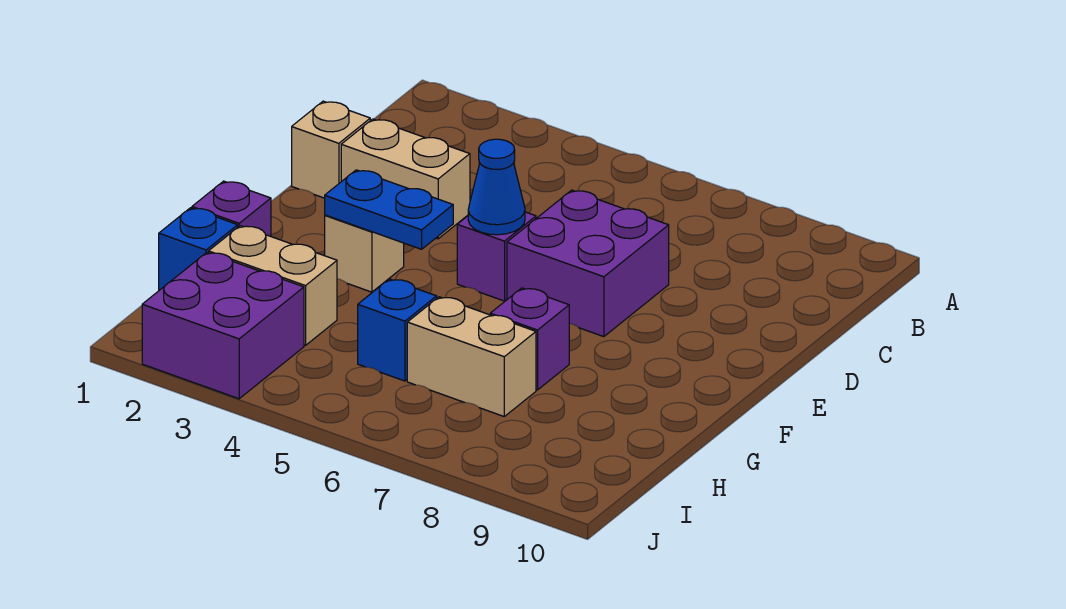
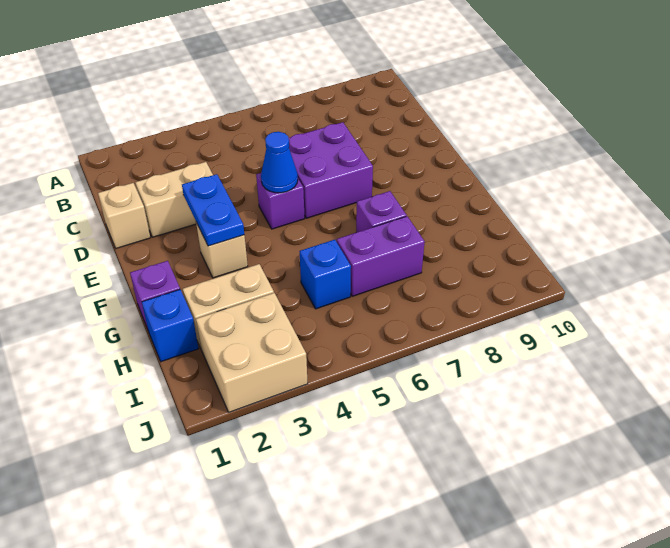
blue plate F3:F4 level 2 -> blue plate E3:F3 level 2
tan brick H6:H7 level 1 -> purple brick H6:H7 level 1
purple brick I2:J3 level 1 -> tan brick I2:J3 level 1

